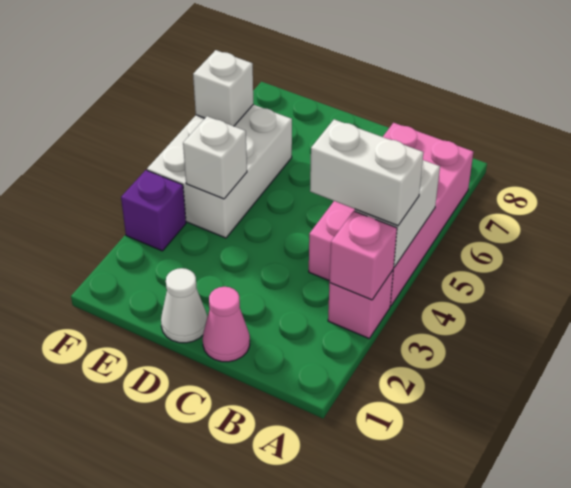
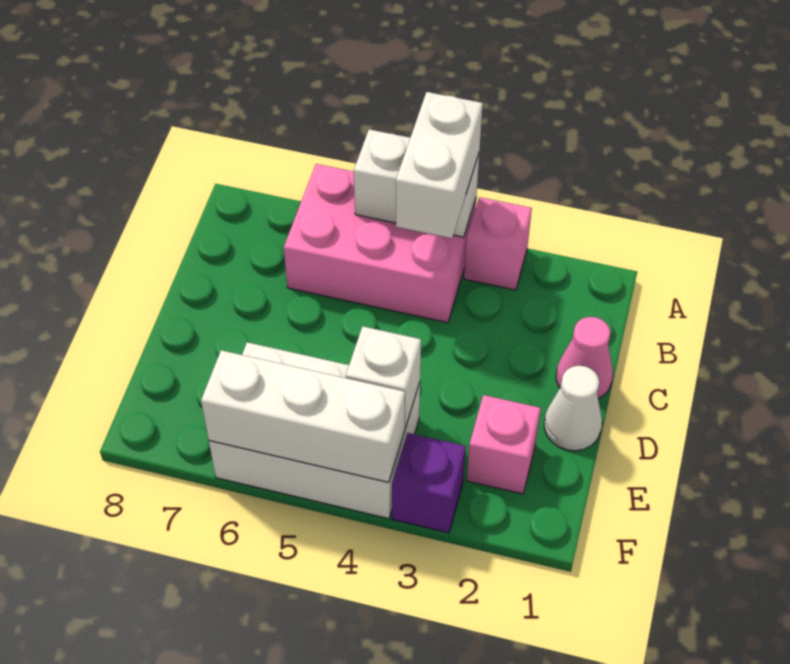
pink brick A3 level 2 -> pink brick E2 level 1
pink brick A4:B7 level 1 -> pink brick A4:B6 level 1
white brick F6 level 2 -> white brick F4:F6 level 2

